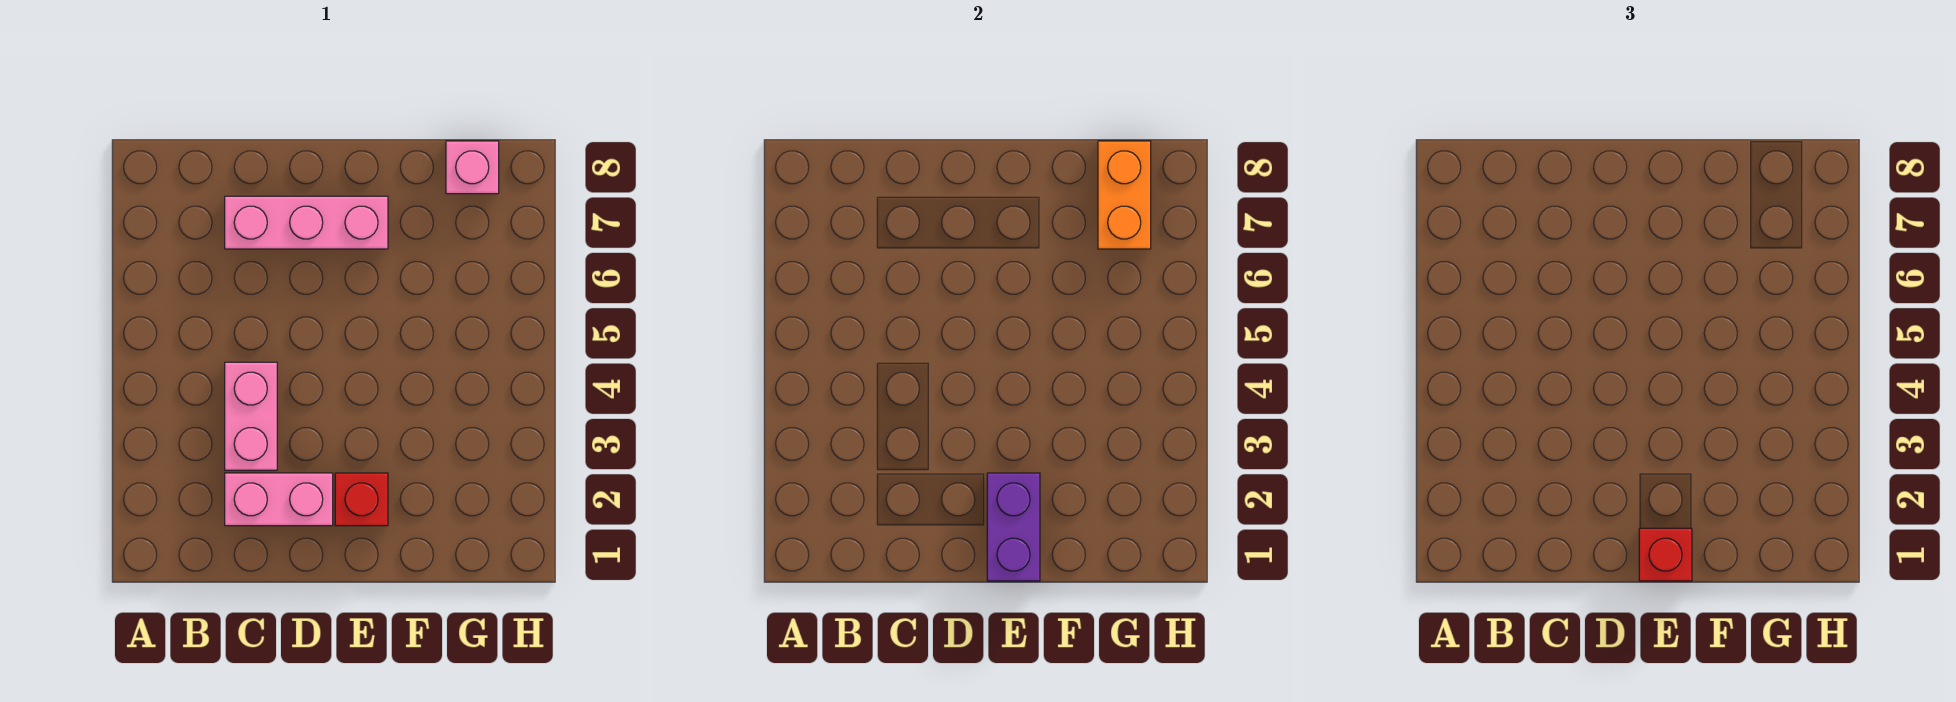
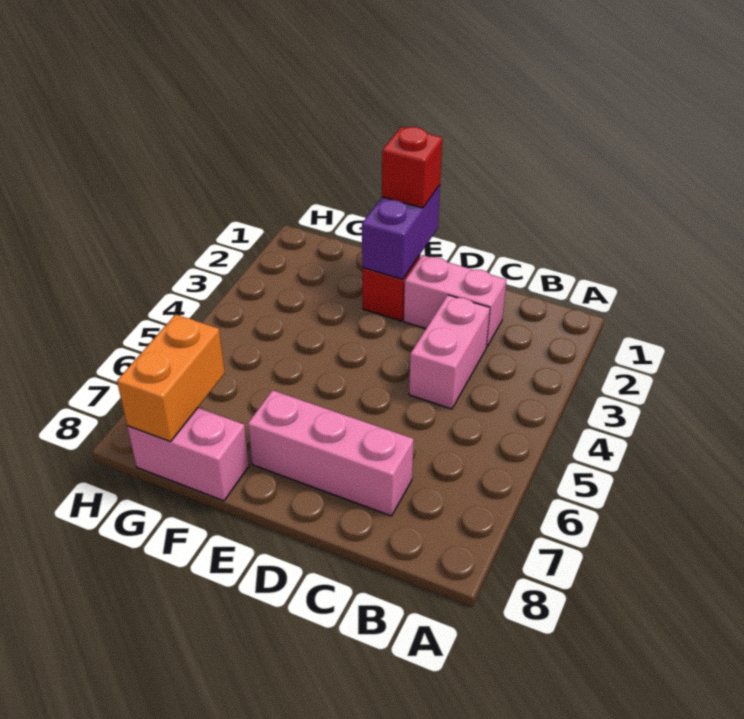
pink brick G8 level 1 -> pink brick F8:G8 level 1

